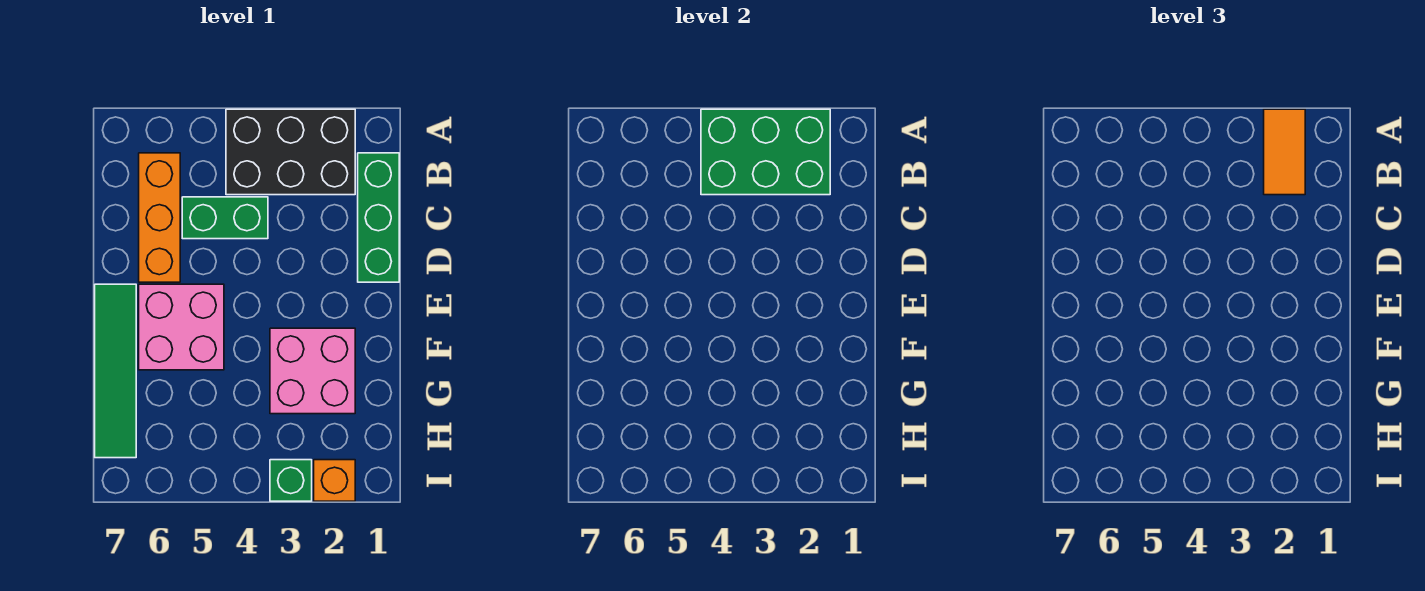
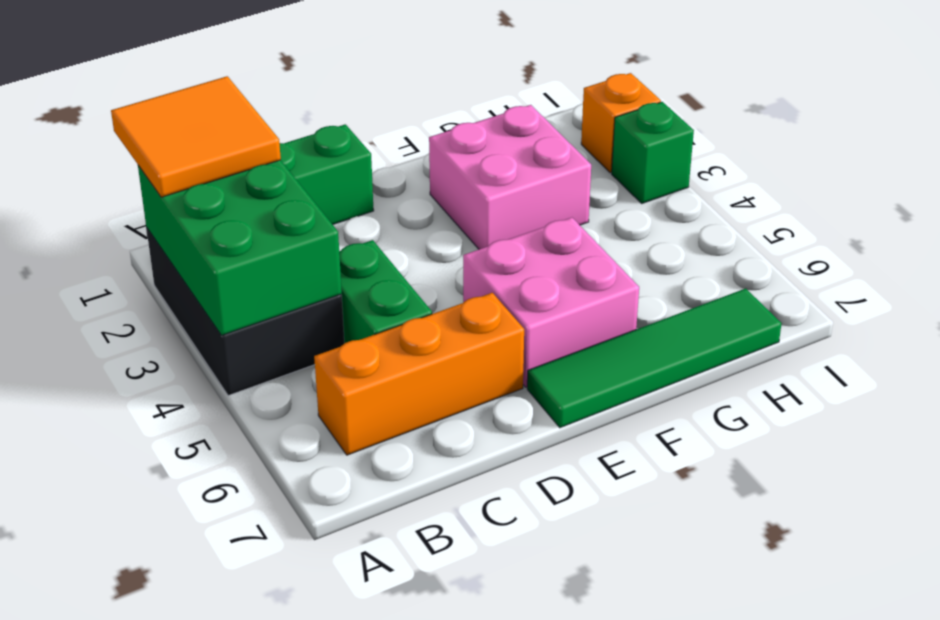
orange tile A2:B2 level 3 -> orange tile A1:B2 level 3

